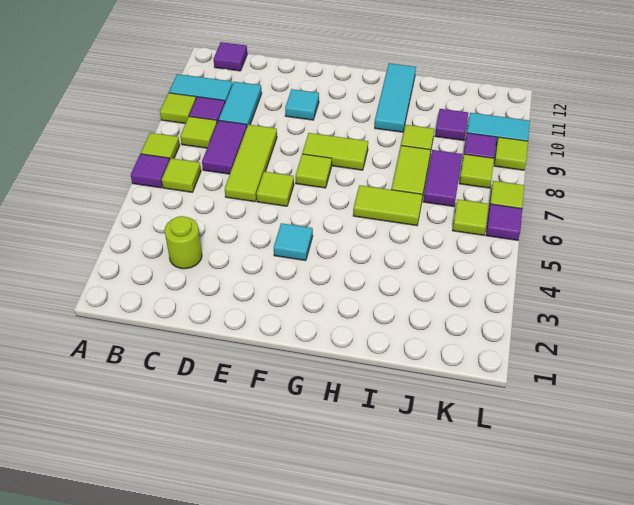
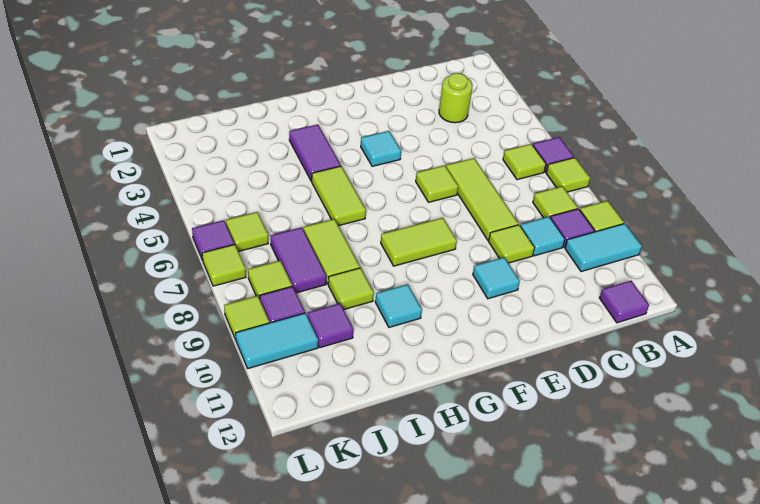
purple tile C7:C8 level 1 -> purple tile H3:H4 level 1
cyan tile C9:C10 level 1 -> cyan tile C9 level 1
lime tile F7 level 1 -> lime tile D9 level 1
lime tile H6:I6 level 1 -> lime tile H5:H6 level 1
cyan tile H10:H12 level 1 -> cyan tile H10 level 1

